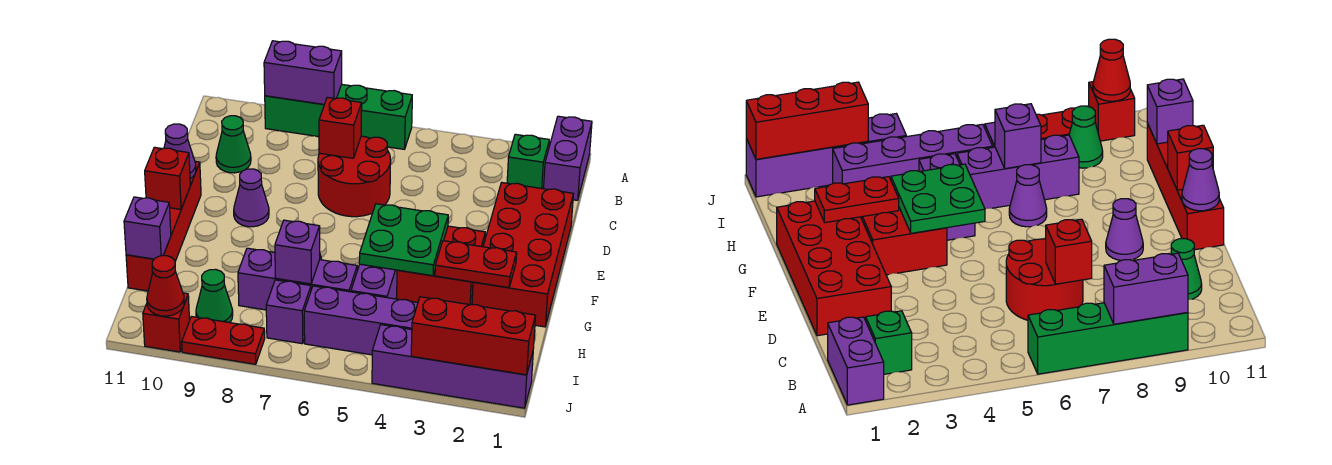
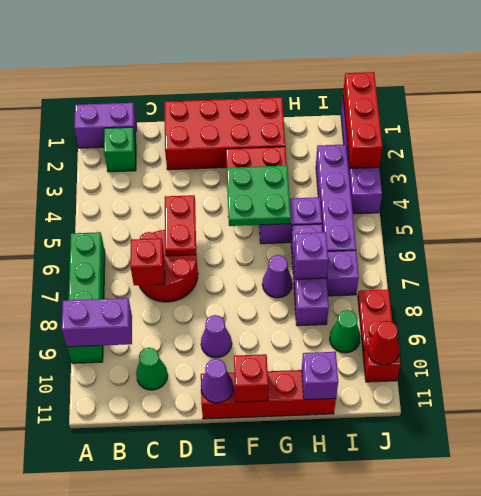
purple brick A8:A9 level 2 -> purple brick A9:B9 level 2
red plate G2:G3 level 2 -> red plate D5:D6 level 2

